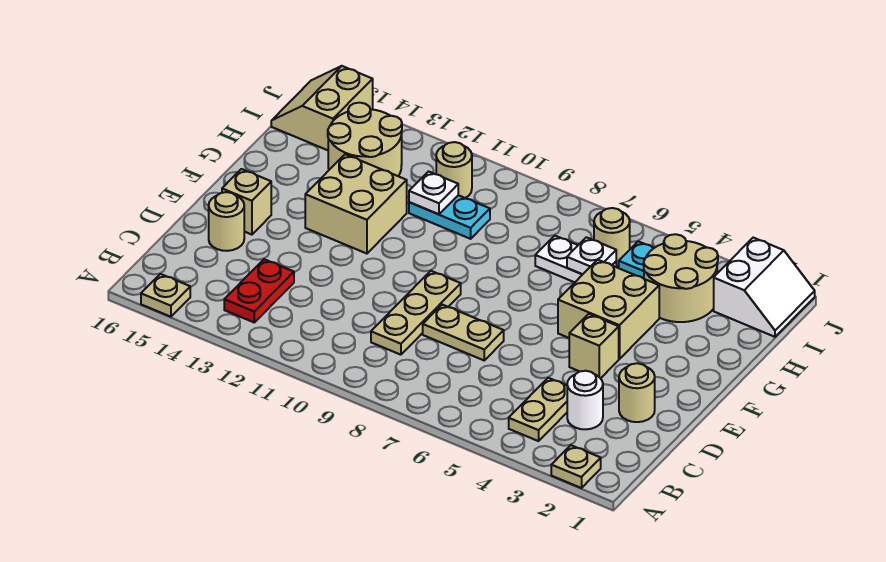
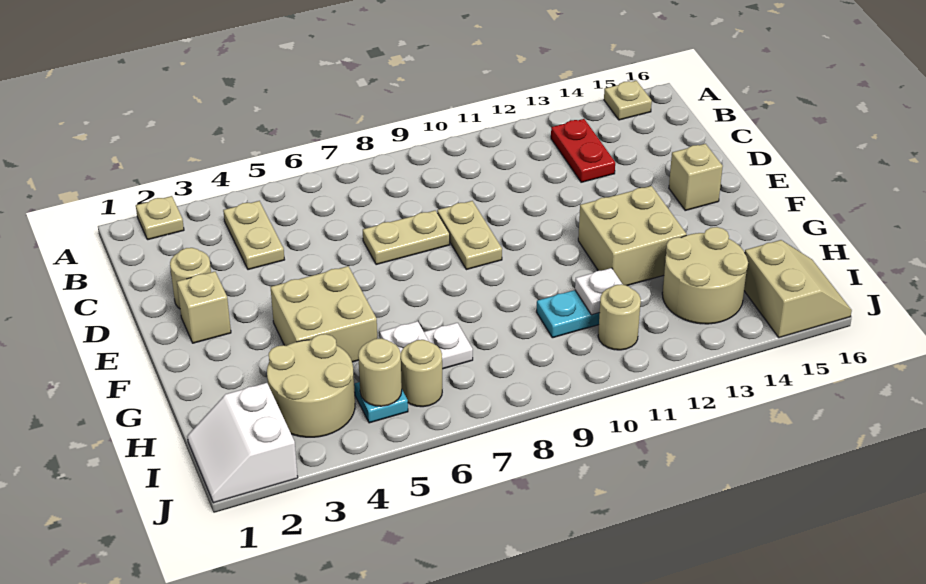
white round brick C3 level 1 -> none
tan plate C9:E9 level 1 -> tan plate D9:E9 level 1
tan round brick D15 level 1 -> tan round brick I5 level 2
tan brick E4 level 1 -> tan brick E2 level 1

